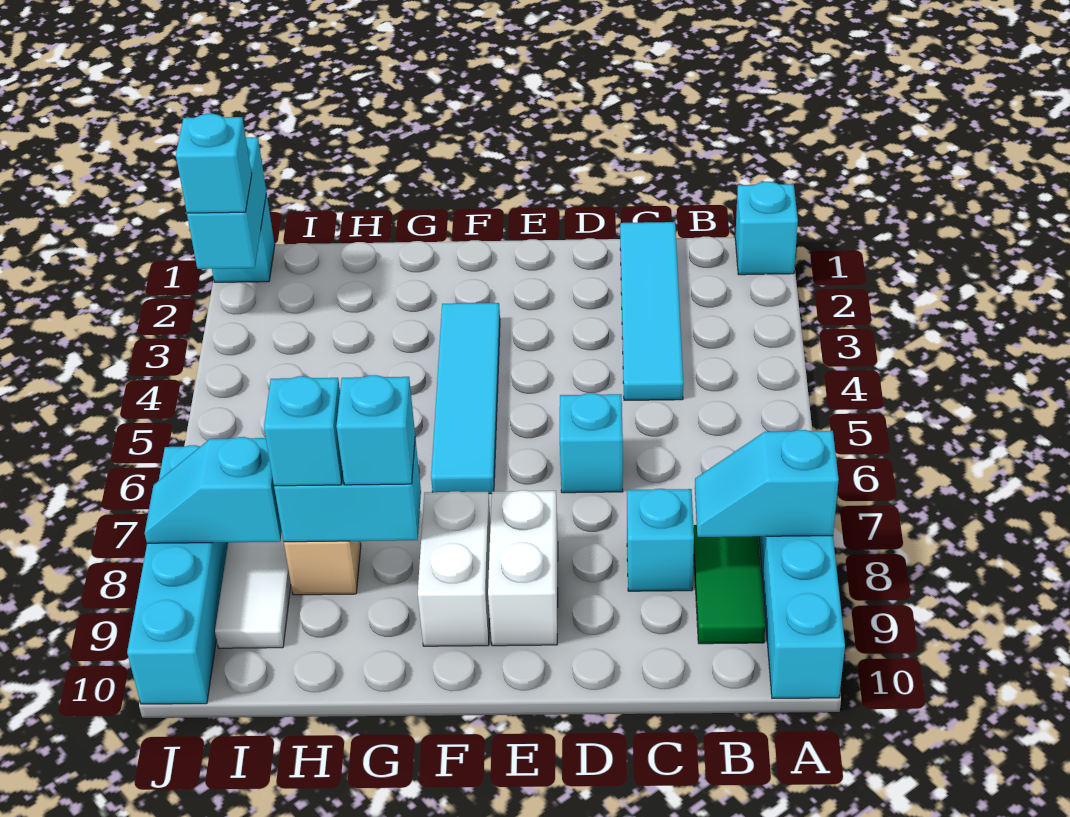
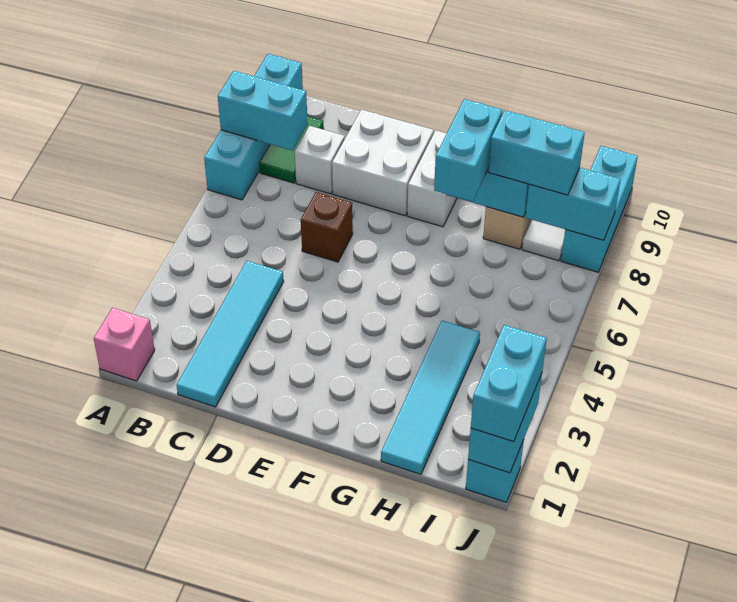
cyan brick A1 level 1 -> pink brick A1 level 1
cyan slope A8:B8 level 2 top A -> cyan brick A8:B8 level 2
cyan brick C8 level 1 -> white brick C8 level 1
cyan brick D6 level 1 -> brown brick D6 level 1
white brick E8:E9 level 1 -> white brick D8:E9 level 1
cyan tile F3:F6 level 1 -> cyan tile H1:H4 level 1
cyan brick G8 level 3 -> cyan brick G7:G8 level 3
cyan brick H8 level 3 -> cyan brick H8:I8 level 3
cyan slope I8:J8 level 2 top I -> cyan brick I8:J8 level 2
cyan brick J2 level 3 -> cyan brick J1:J2 level 3
cyan brick J7:J10 level 1 -> cyan brick J8:J10 level 1

